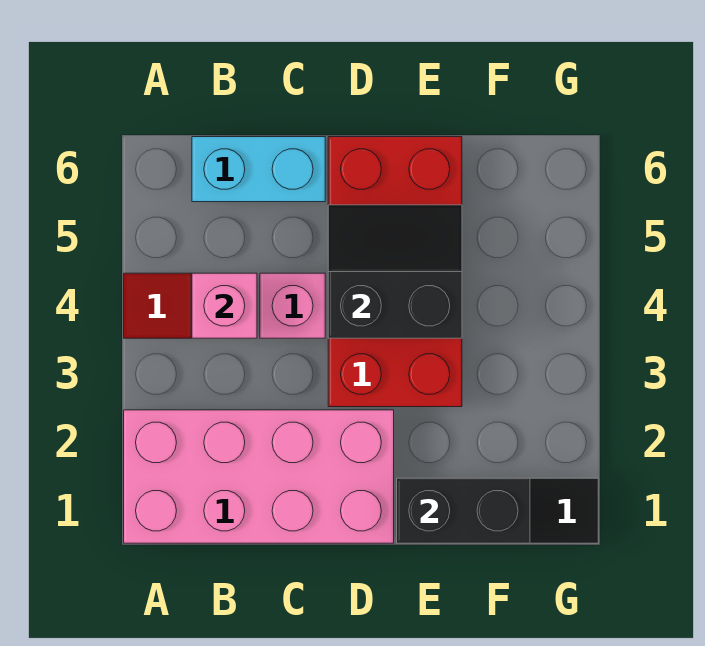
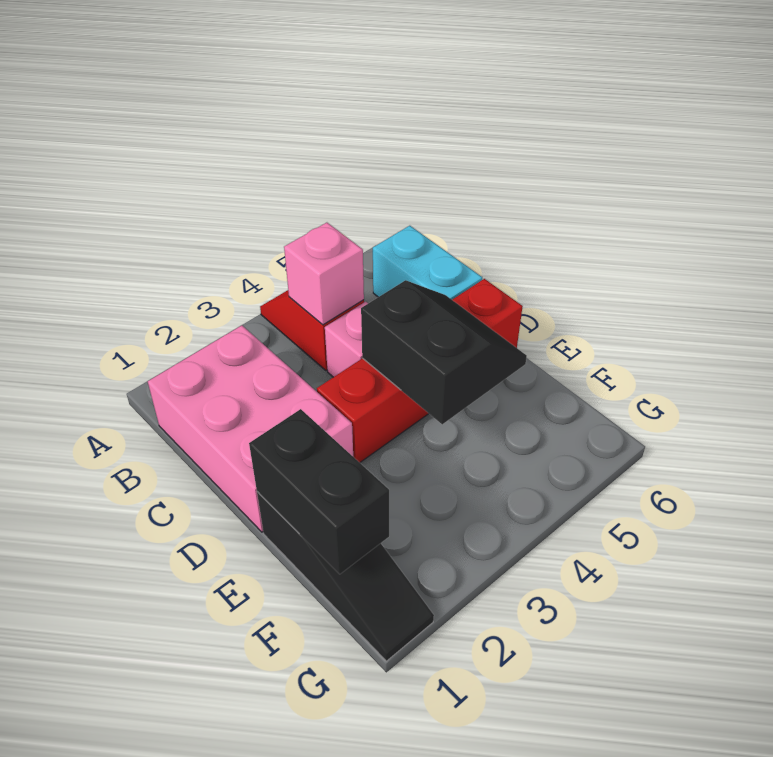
pink brick A1:D2 level 1 -> pink brick B1:D2 level 1
red brick D3:E6 level 1 -> red brick D3:D6 level 1

